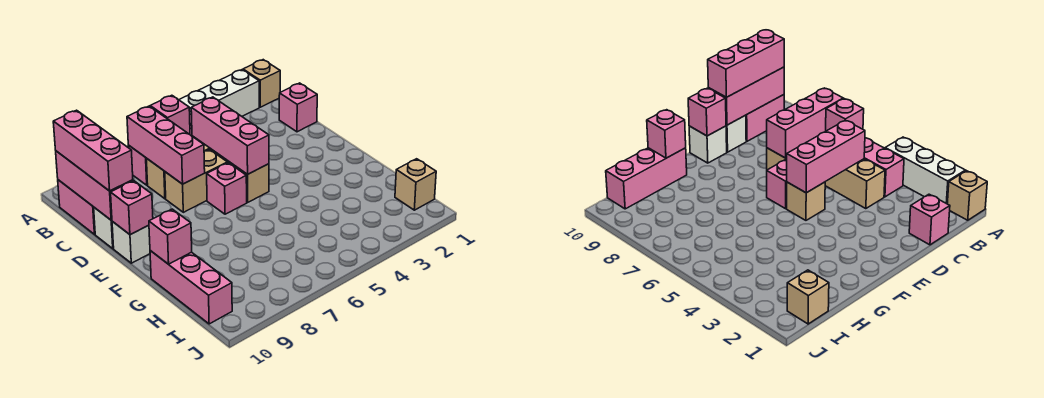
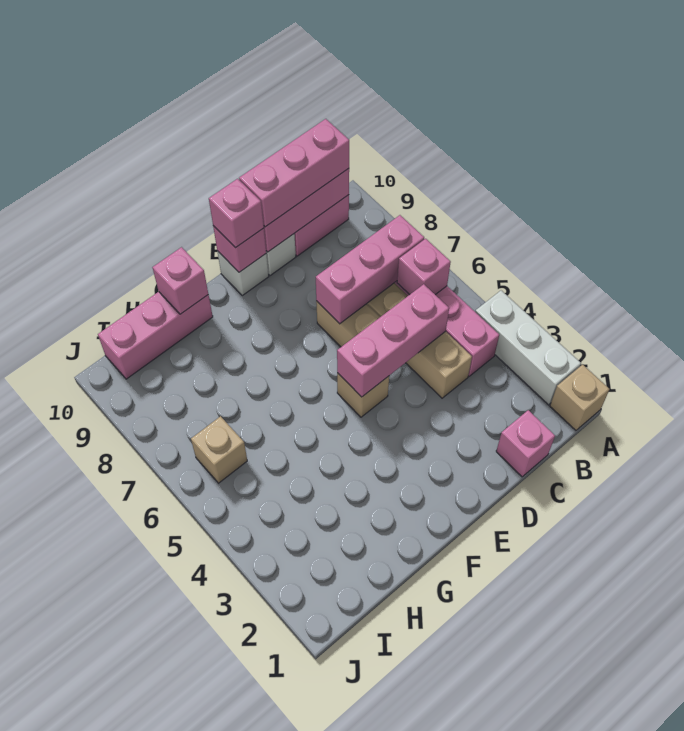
pink brick E6 level 1 -> pink brick E10 level 3
tan brick I1 level 1 -> tan brick I6 level 1

